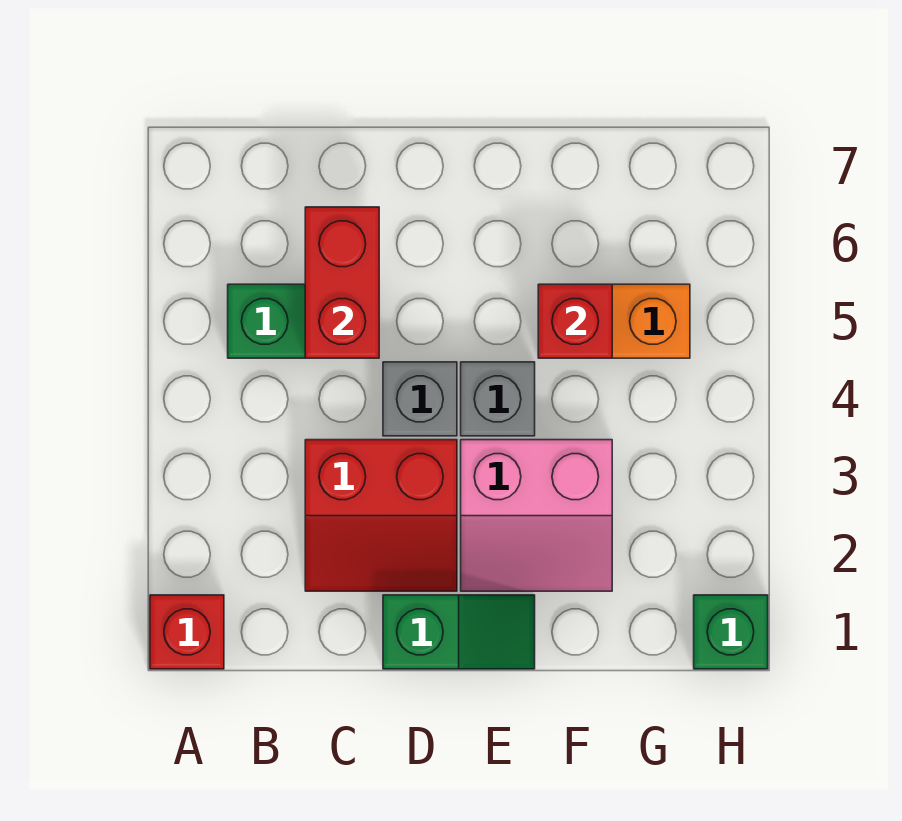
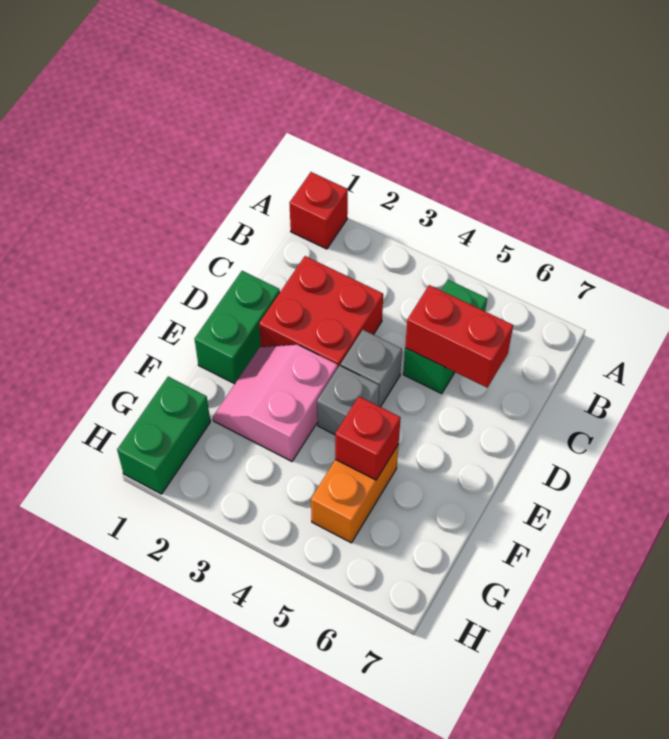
red slope C2:D3 level 1 top 3 -> red brick C2:D3 level 1
green slope D1:E1 level 1 top D -> green brick D1:E1 level 1
green brick H1 level 1 -> green brick G1:H1 level 1

